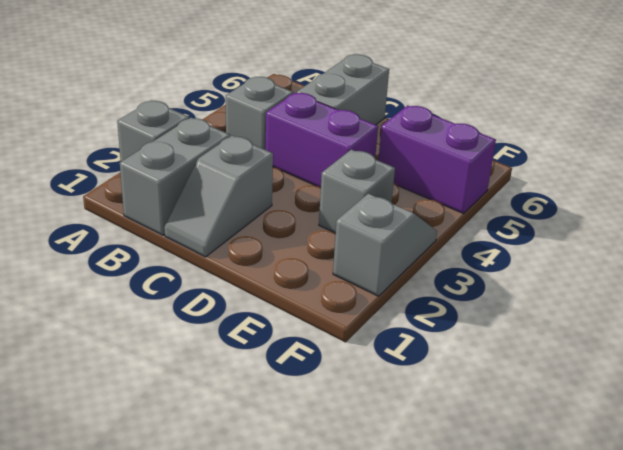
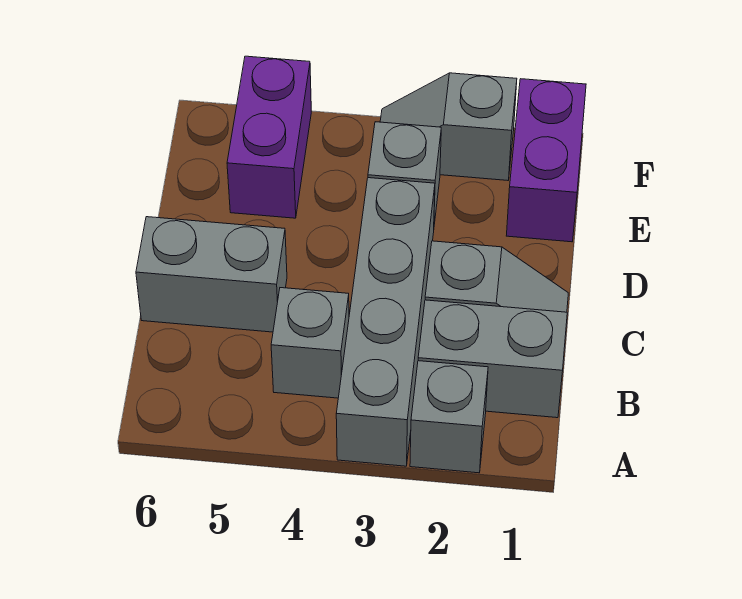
none -> grey brick A3:D3 level 1
purple brick C4:D4 level 1 -> purple brick E1:F1 level 1

